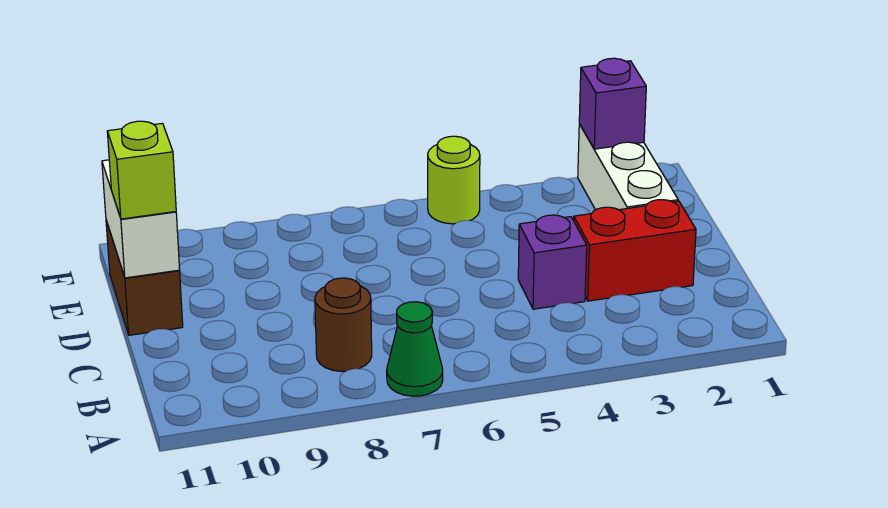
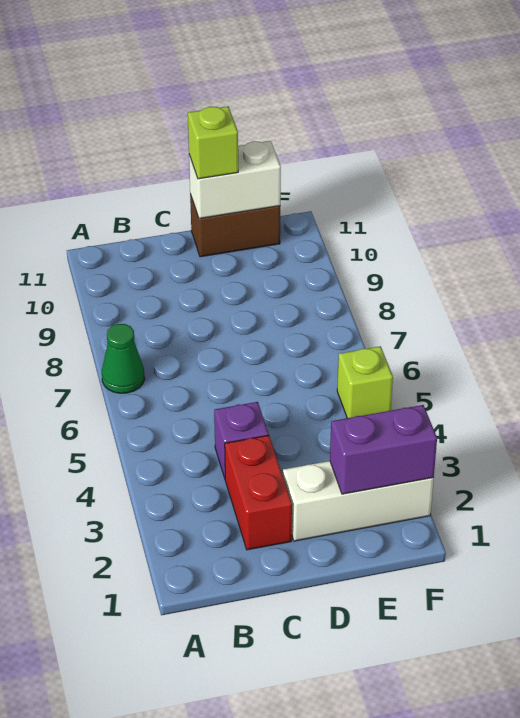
brown round brick B8 level 1 -> none
purple brick F2 level 2 -> purple brick E2:F2 level 2
lime round brick F5 level 1 -> lime brick F5 level 1

